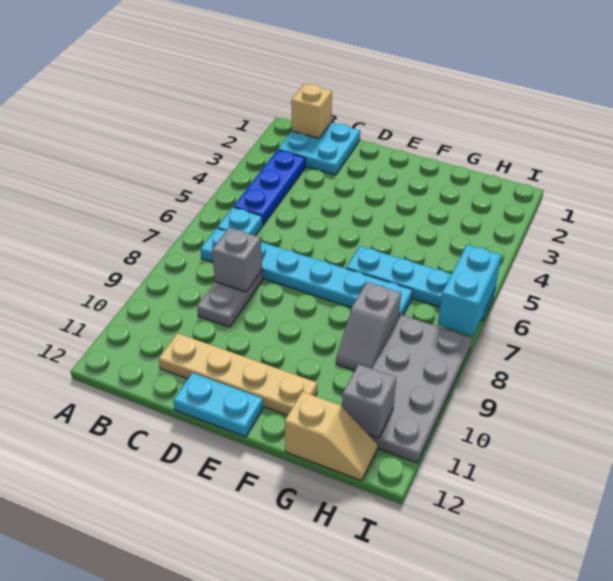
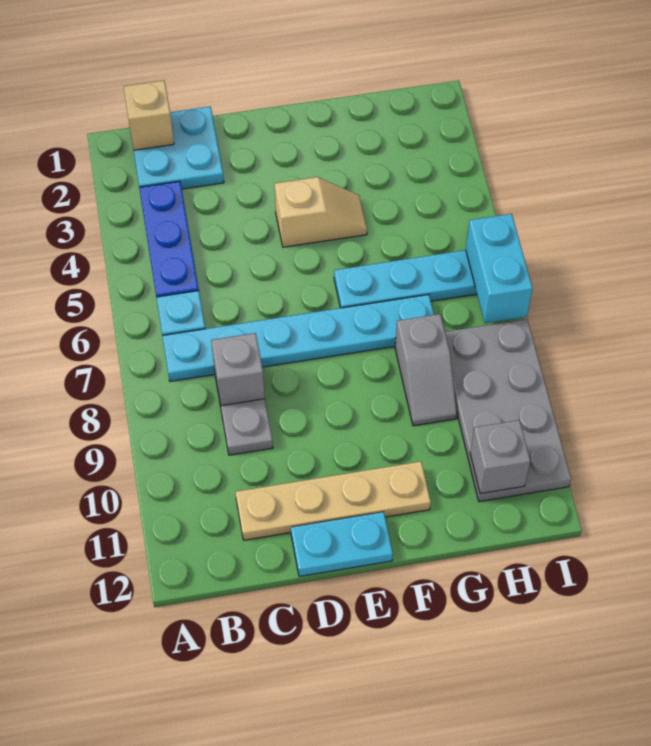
tan slope G12:H12 level 1 top G -> tan slope E4:F4 level 1 top E

